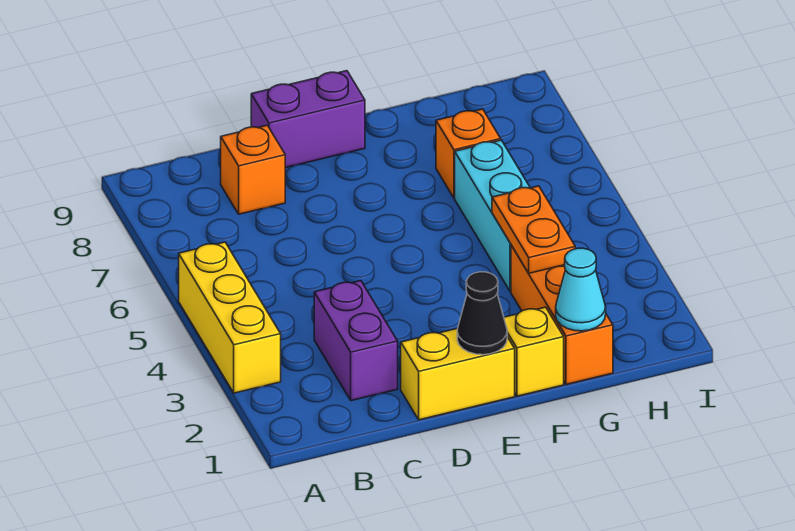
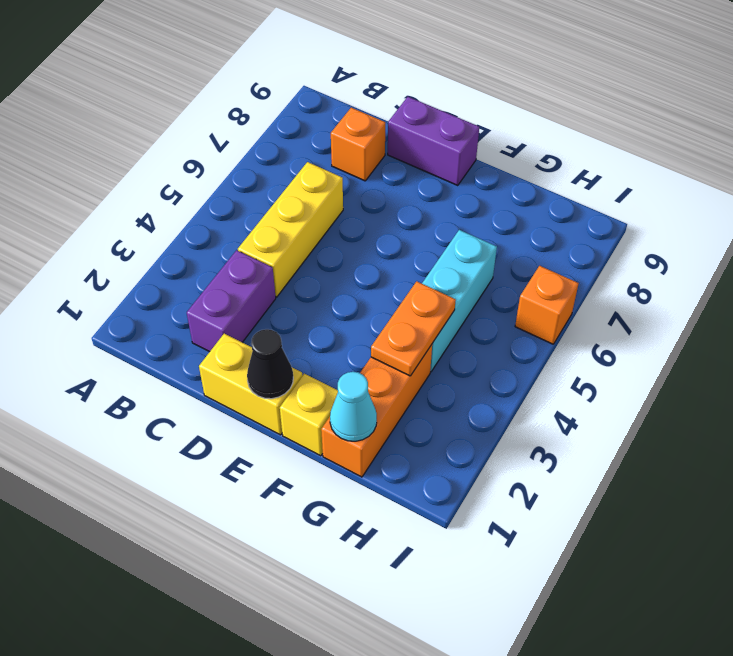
yellow brick A3:A5 level 1 -> yellow brick C4:C6 level 1
orange brick G7 level 1 -> orange brick I6 level 1

